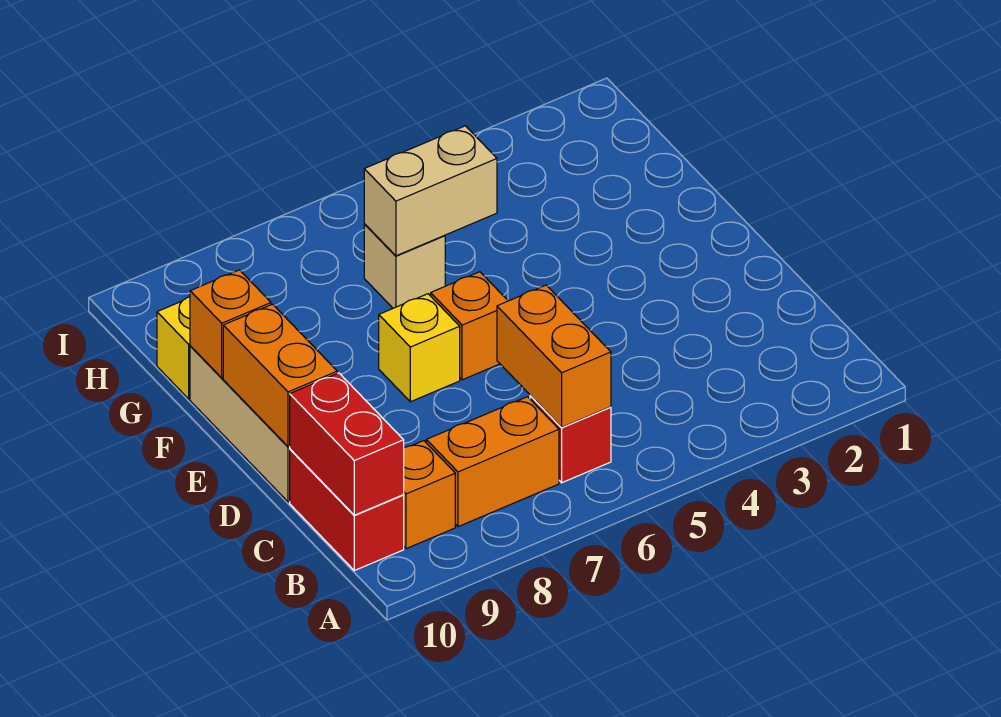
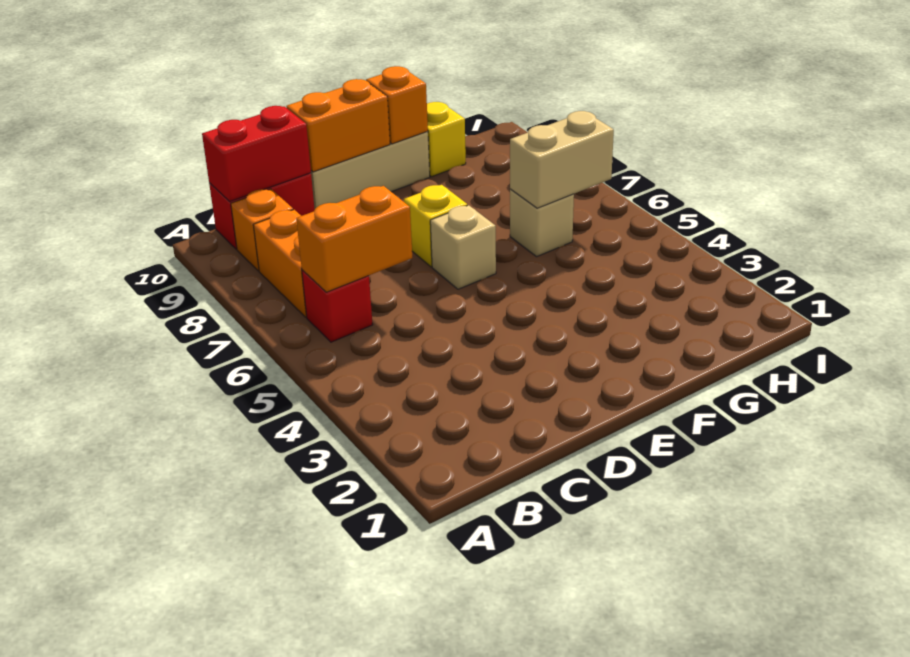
orange brick E6 level 1 -> tan brick E6 level 1
tan brick G5:G6 level 2 -> tan brick G6:H6 level 2

